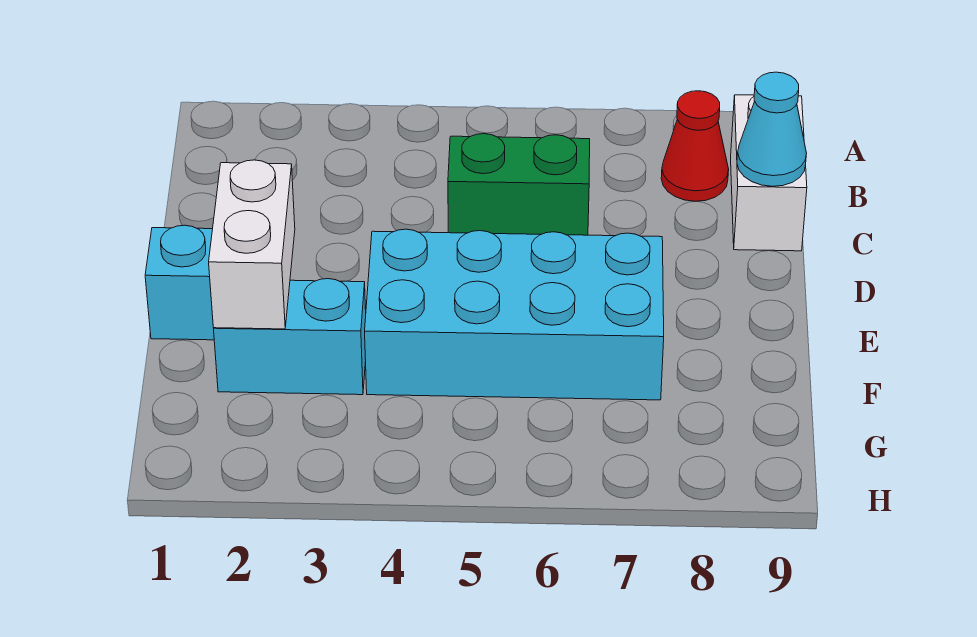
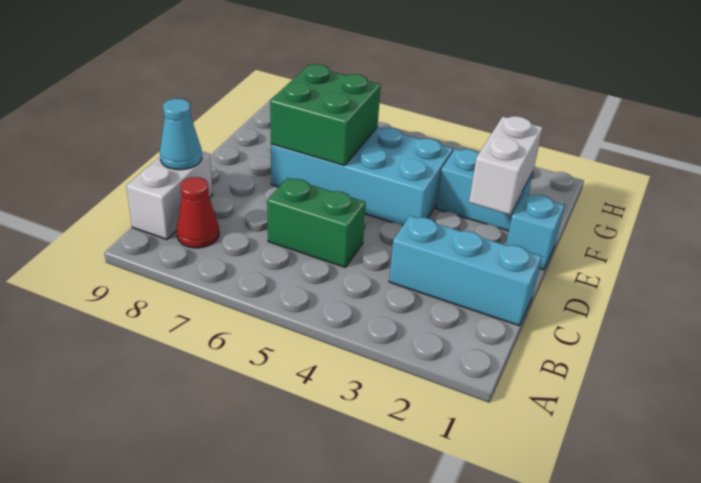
none -> cyan brick C1:C3 level 1
none -> green brick E6:F7 level 2

